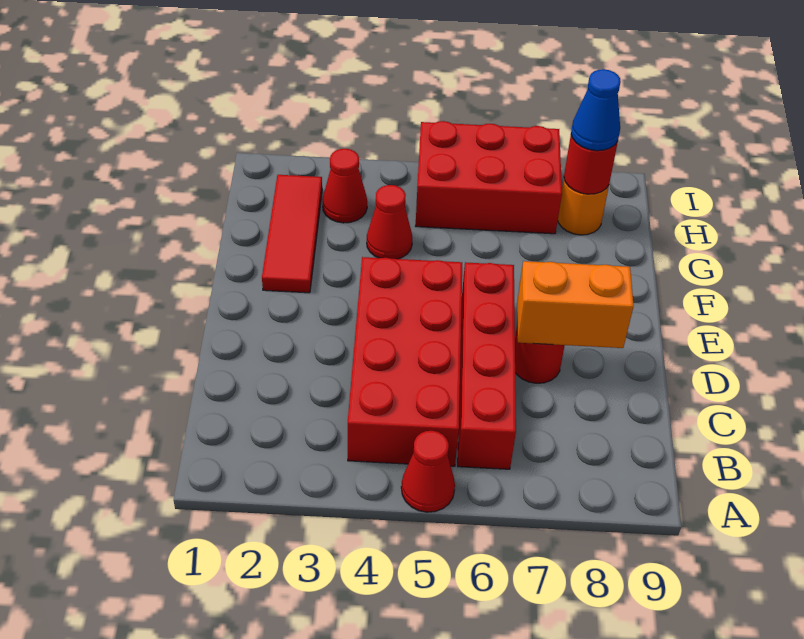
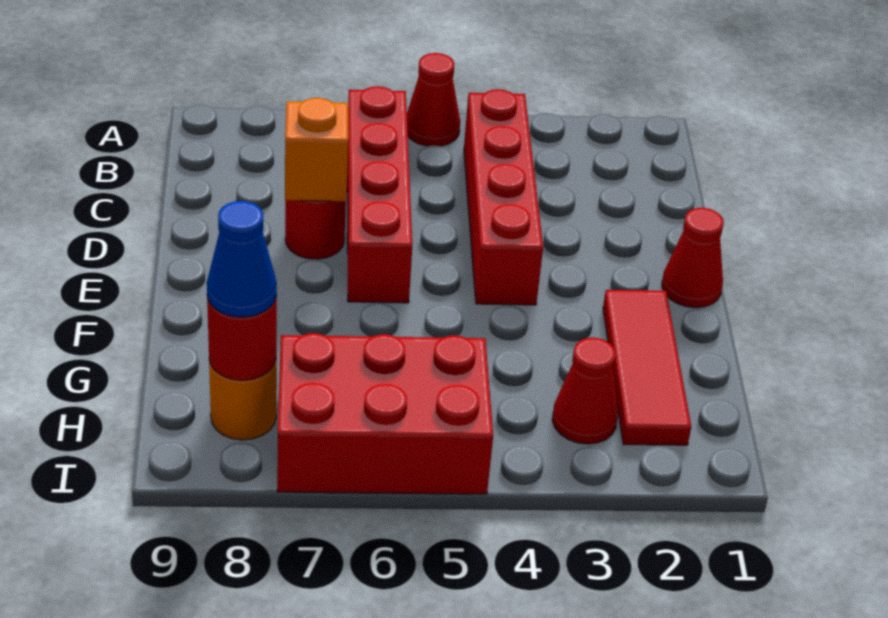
red brick B4:E5 level 1 -> red brick B4:E4 level 1
orange brick D7:D8 level 2 -> orange brick D7 level 2
red cone G4 level 1 -> red cone E1 level 1

